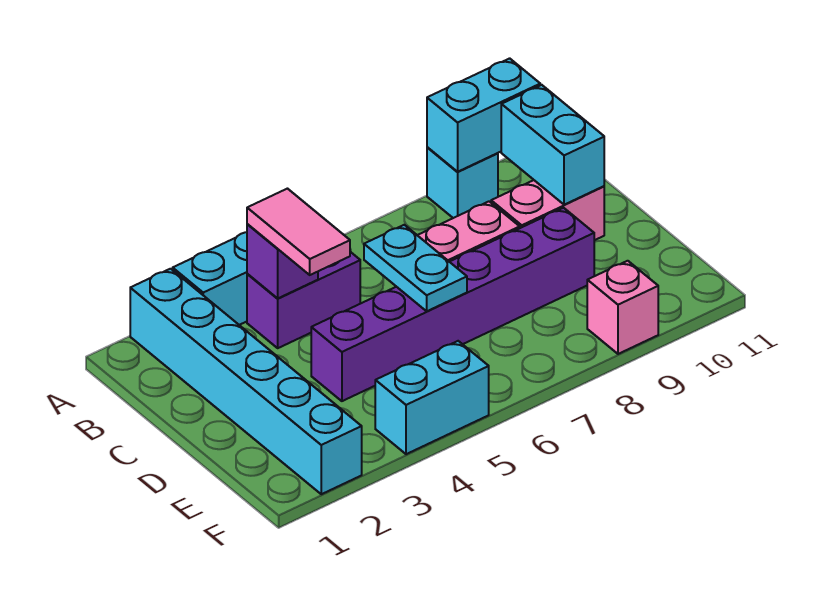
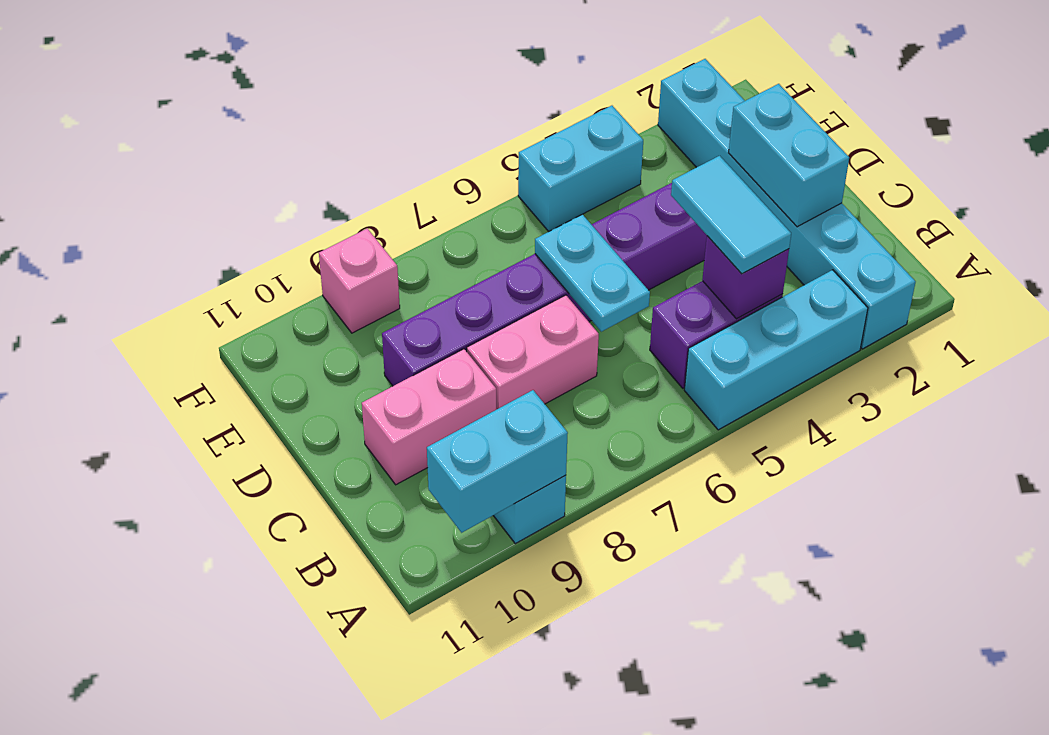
pink tile B4:C4 level 3 -> cyan tile B4:C4 level 3
cyan brick B10:C10 level 2 -> cyan brick C2:D2 level 2

